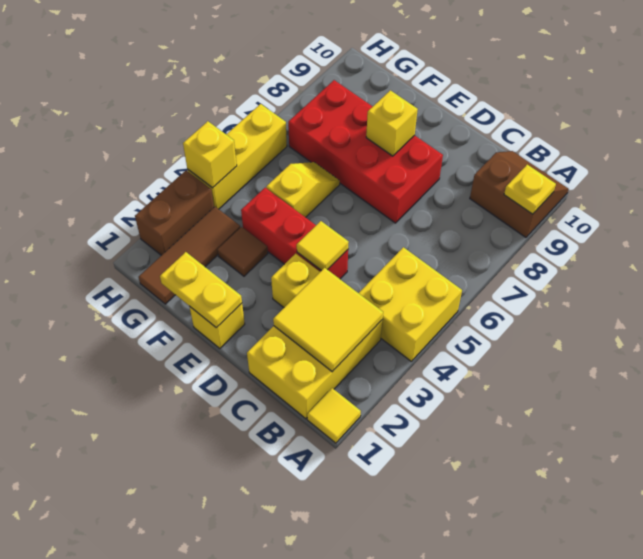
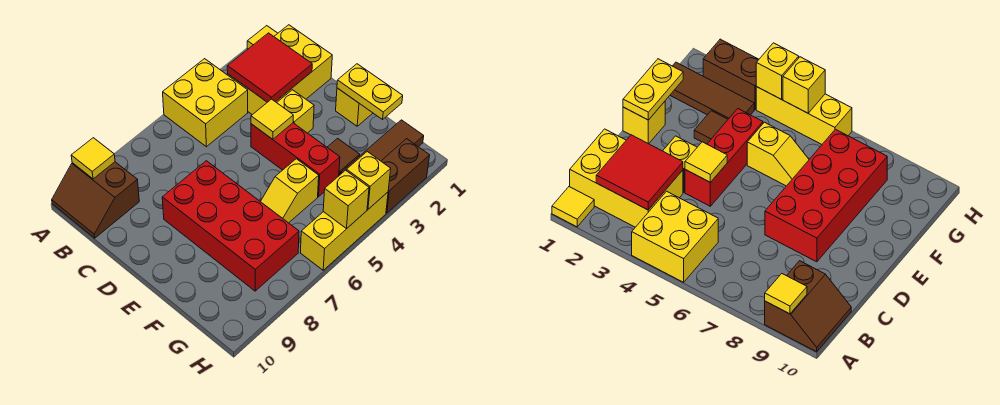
yellow plate A9 level 2 -> yellow tile A9 level 2
yellow tile B2:C3 level 2 -> red tile B2:C3 level 2
yellow brick E8 level 2 -> yellow brick H5 level 2

